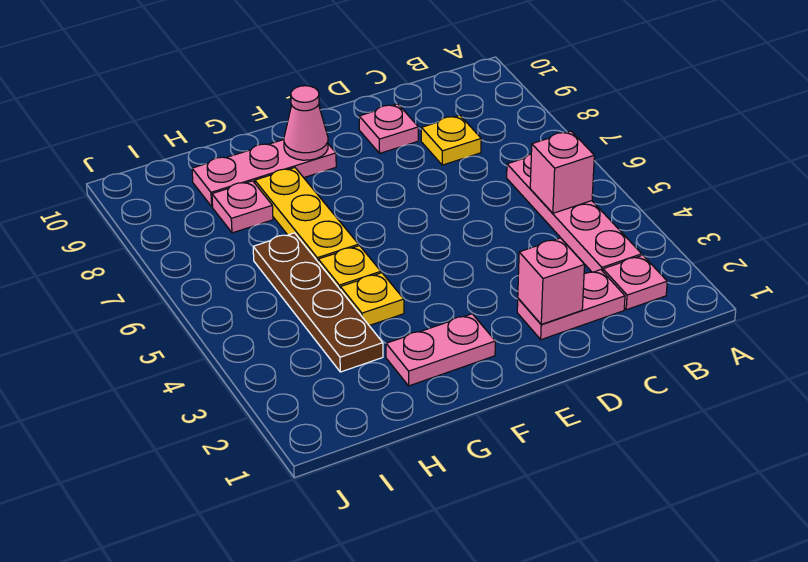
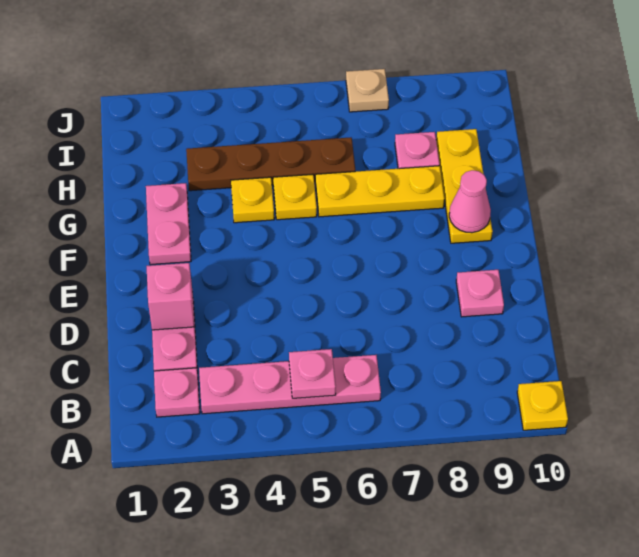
pink brick B5 level 2 -> pink plate B5 level 2
yellow plate C8 level 1 -> yellow plate A10 level 1
pink plate F9:H9 level 1 -> yellow plate F9:H9 level 1
none -> tan plate J7 level 1

